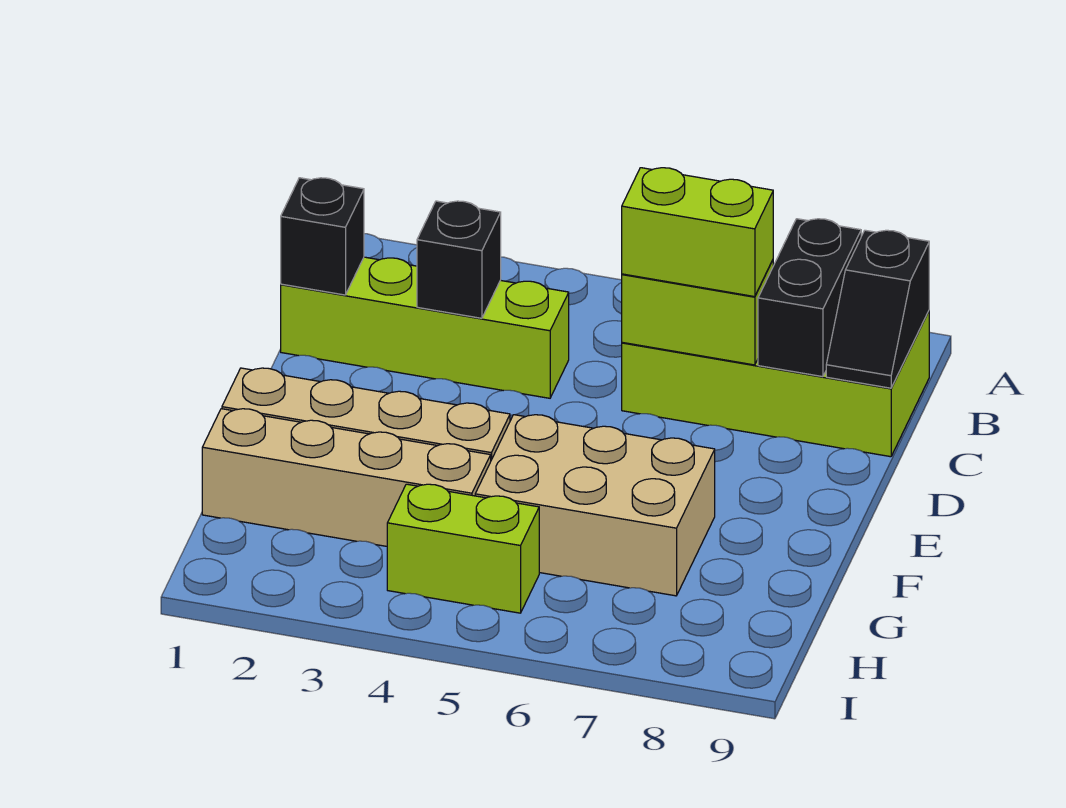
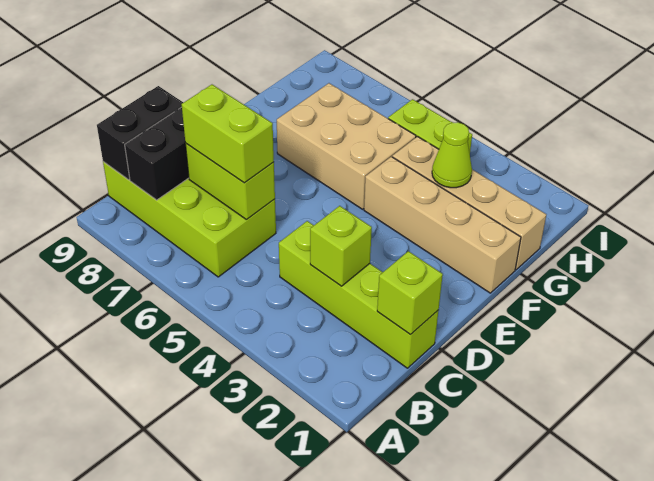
black slope B9:C9 level 2 top B -> black brick B9:C9 level 2
black brick C1 level 2 -> lime brick C1 level 2
black brick C3 level 2 -> lime brick C3 level 2
none -> lime cone G3 level 2

